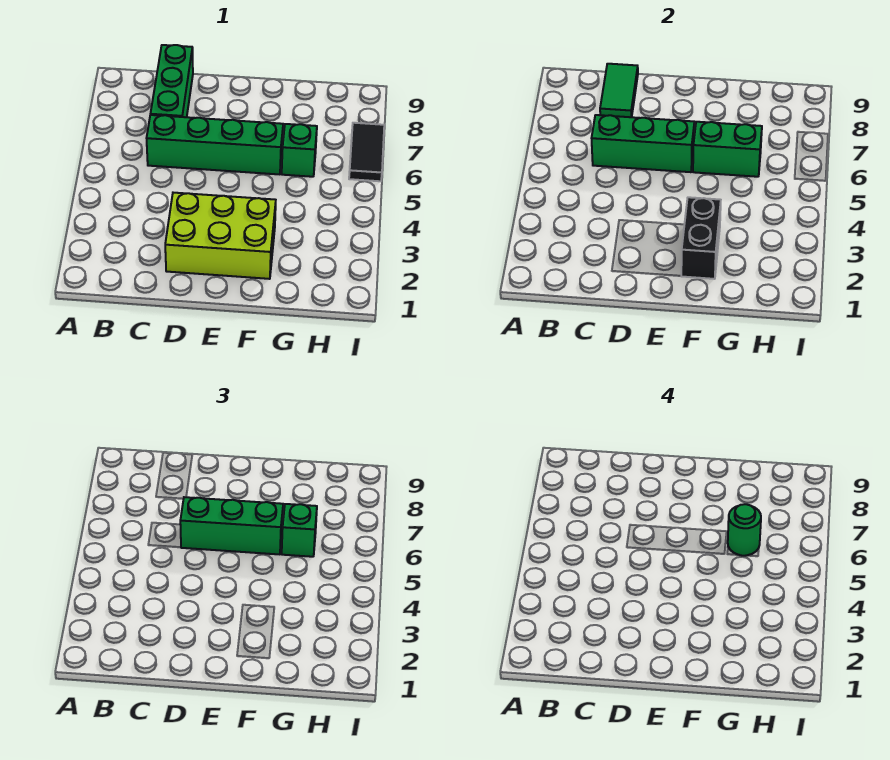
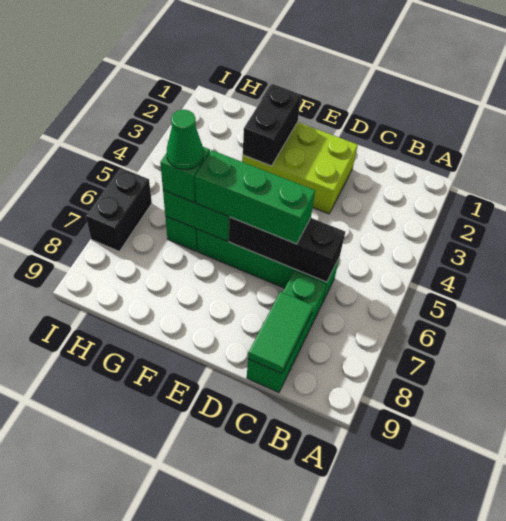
green brick C6:E6 level 2 -> black brick C6:E6 level 2
green round brick G6 level 4 -> green cone G6 level 4
black tile I6:I7 level 1 -> black brick I6:I7 level 1

